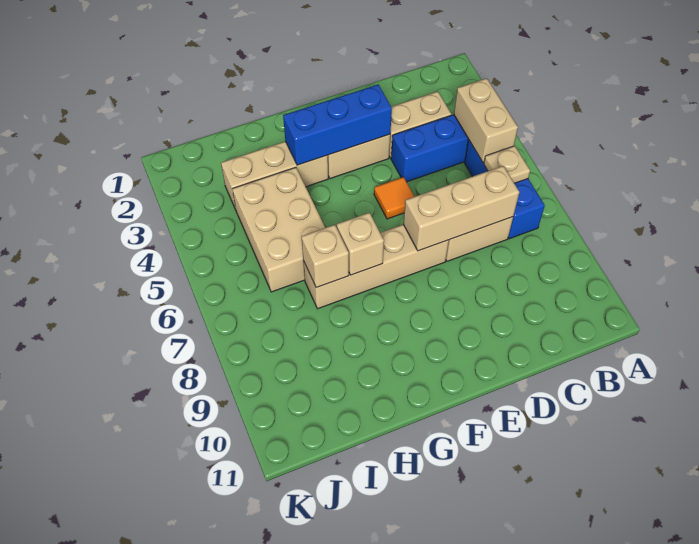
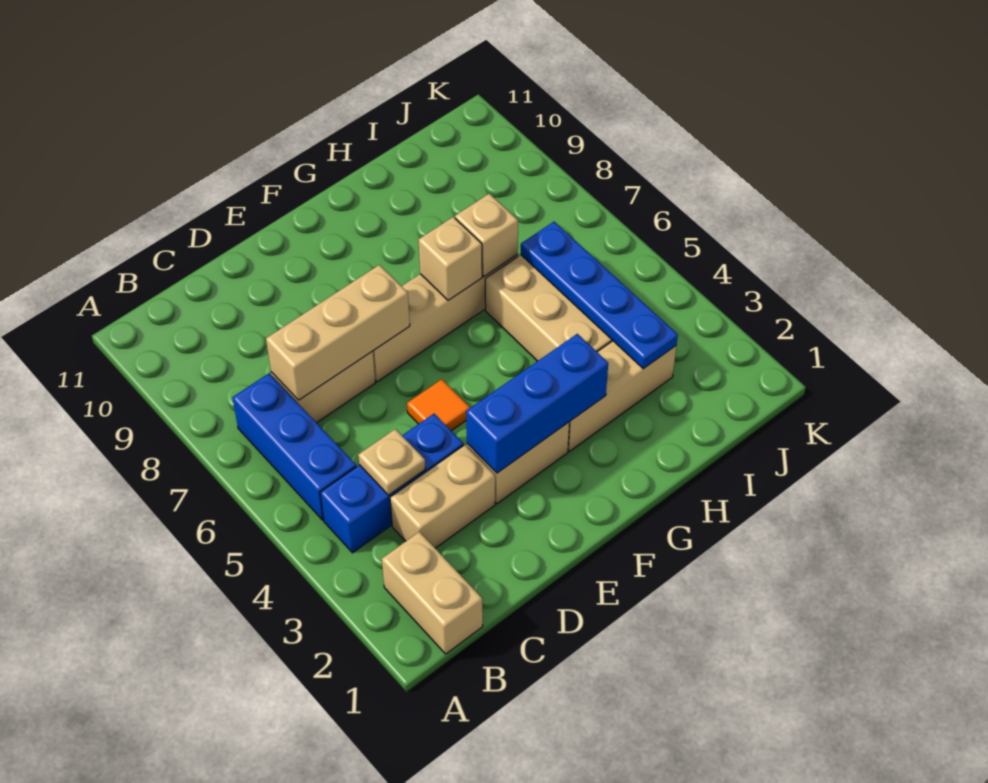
tan brick B4:B5 level 2 -> tan brick B1:B2 level 1
tan plate B6 level 2 -> tan plate C4 level 2
none -> blue plate I3:I6 level 2

